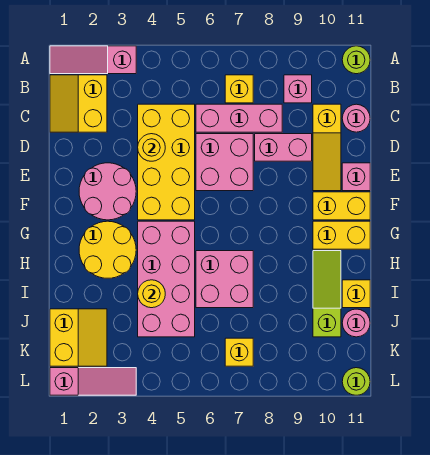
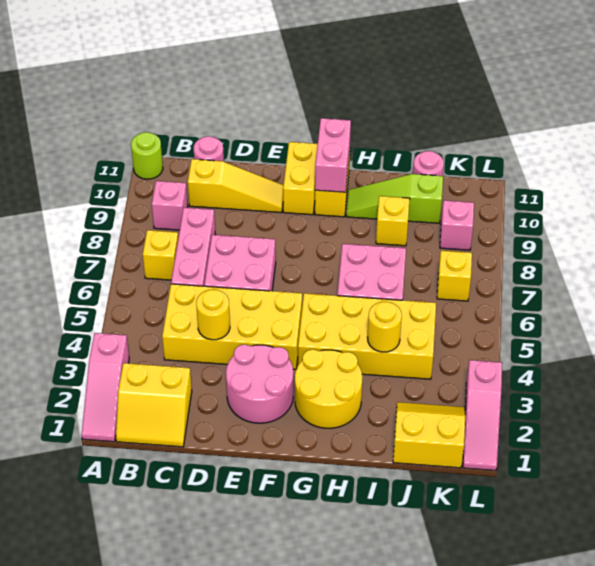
pink brick D8:D9 level 1 -> pink brick G10:G11 level 2
pink brick E11 level 1 -> pink brick K9 level 1
pink brick G4:J5 level 1 -> yellow brick G4:J5 level 1
yellow brick I11 level 1 -> yellow brick I9 level 1
pink slope L1:L3 level 1 top 1 -> pink slope L1:L3 level 1 top 3
lime round brick L11 level 1 -> none

